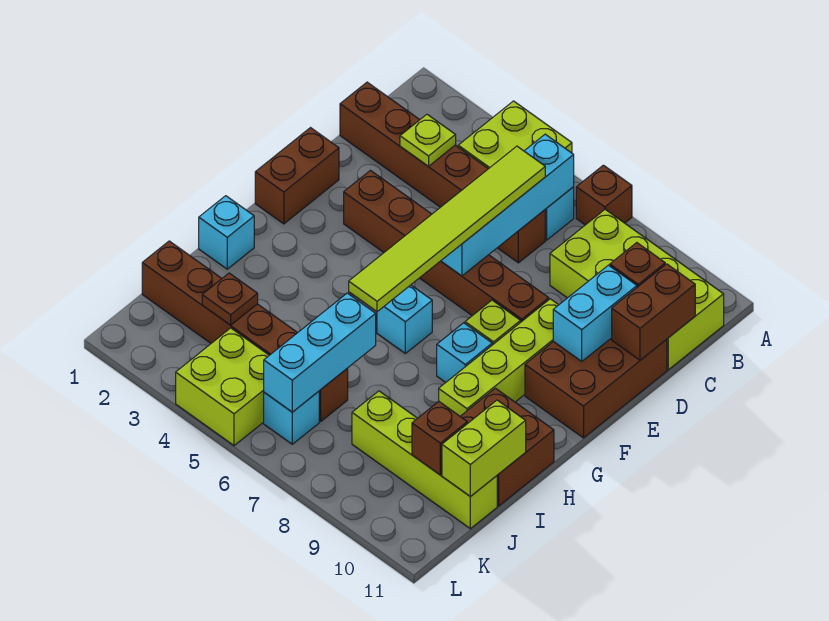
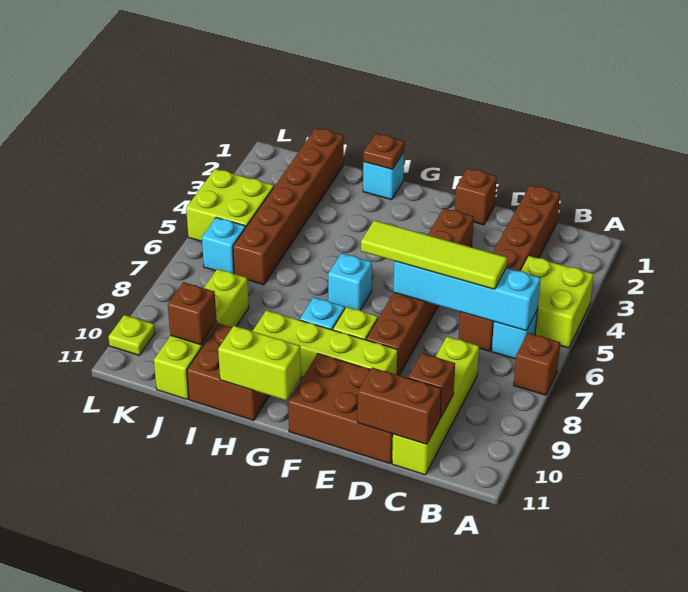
lime brick B8:C11 level 1 -> lime brick C8:C11 level 1
lime plate C3 level 2 -> lime plate L10 level 1
lime tile C6:H6 level 3 -> lime tile C6:F6 level 3
cyan brick D10:E10 level 2 -> none
brown brick E1:F1 level 1 -> brown brick E1 level 1
cyan brick I6:K6 level 2 -> none
lime brick I11:J11 level 2 -> lime brick G11:H11 level 2
brown plate J3 level 2 -> brown plate H1 level 2

